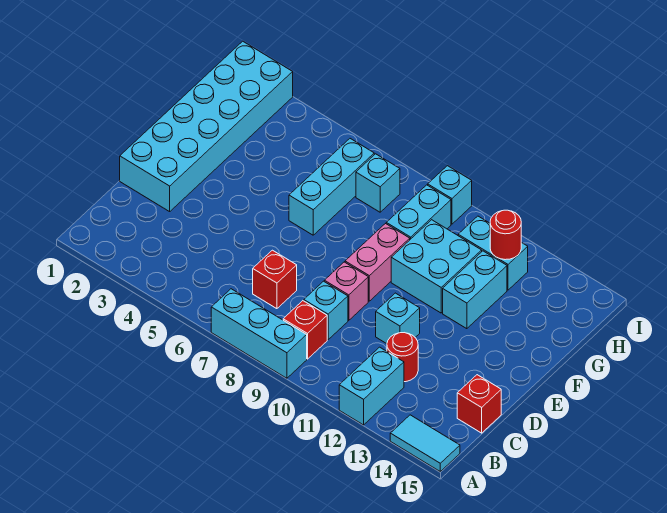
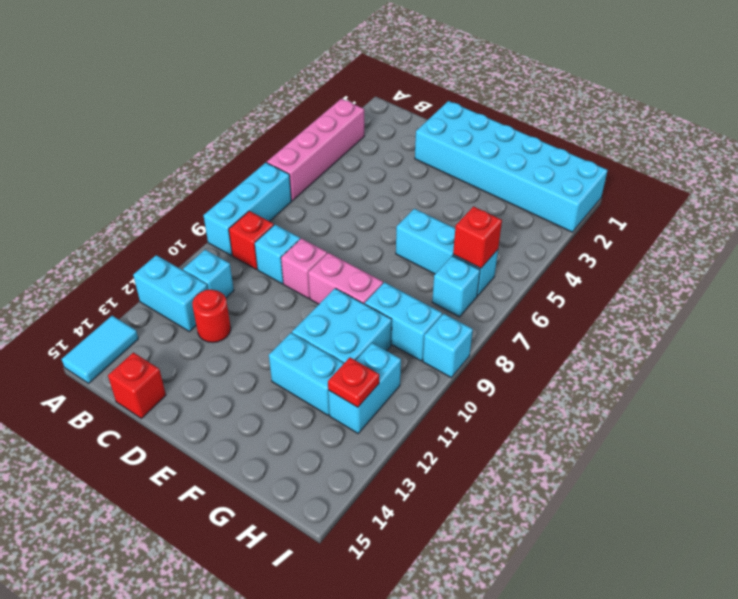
none -> pink brick A3:A6 level 1
red brick C7 level 1 -> red brick H6 level 2
cyan brick D11 level 1 -> cyan brick B11 level 1
red round brick H12 level 2 -> red plate H12 level 2

